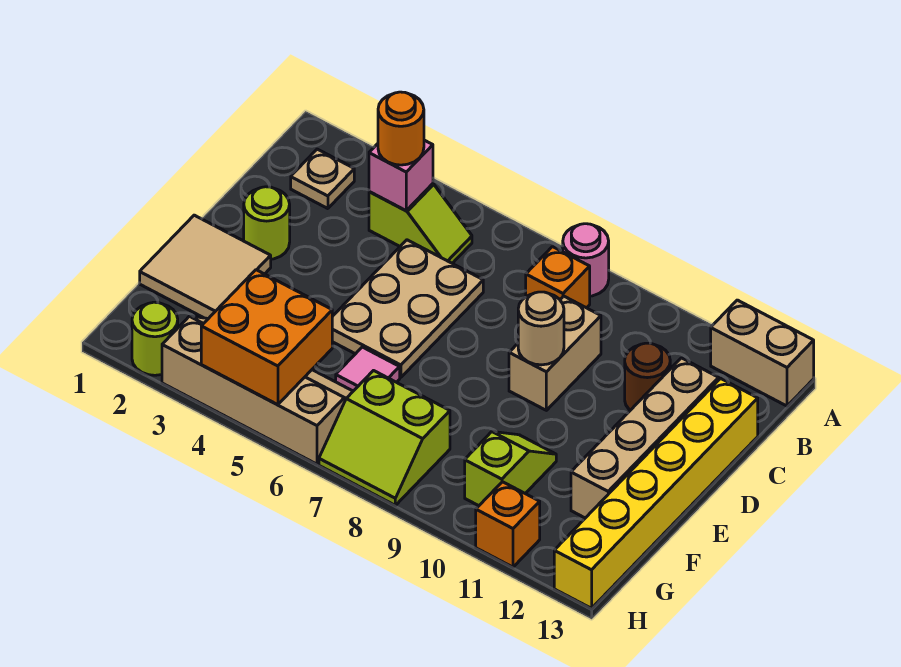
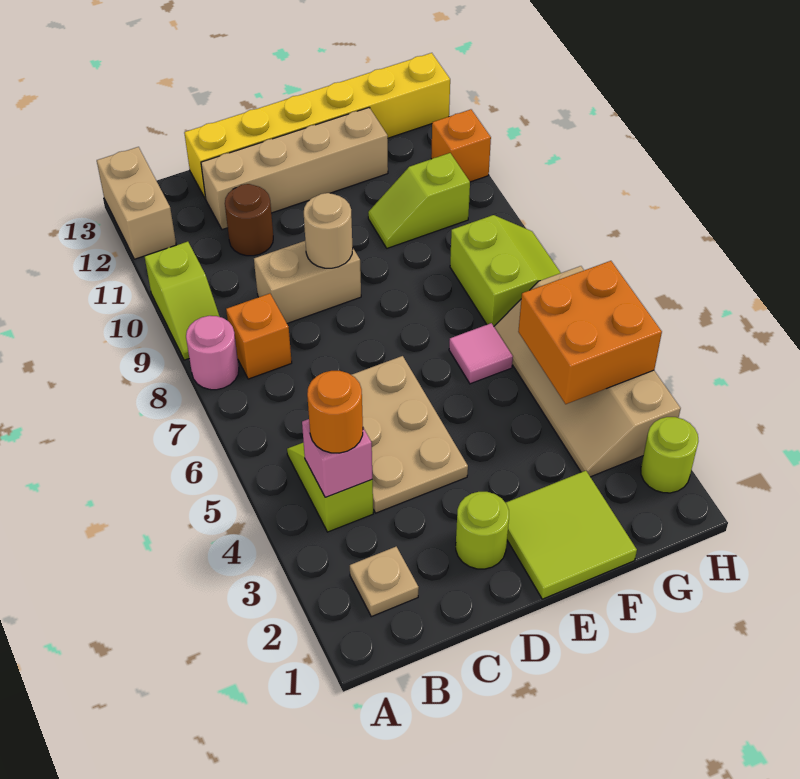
none -> lime slope A9:A10 level 1 top 10
tan plate C5:E6 level 1 -> tan plate C4:D6 level 1
tan tile E1:F2 level 1 -> lime tile E1:F2 level 1

